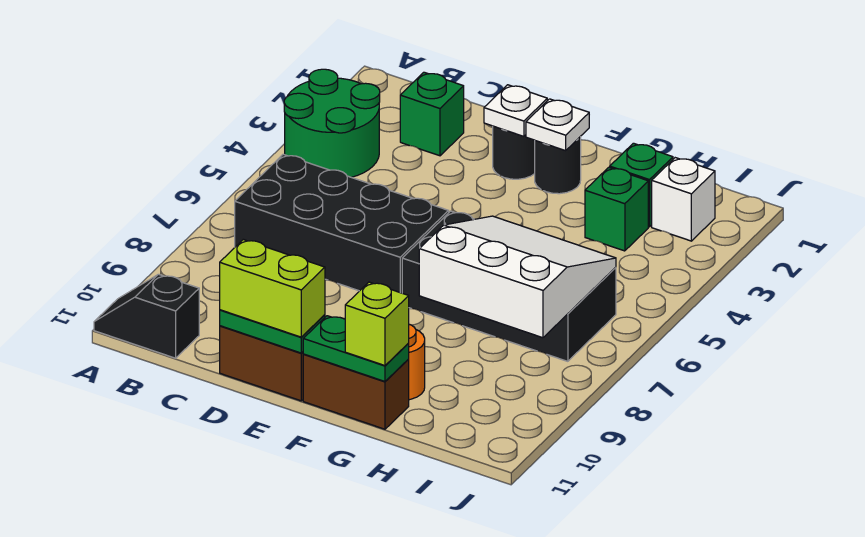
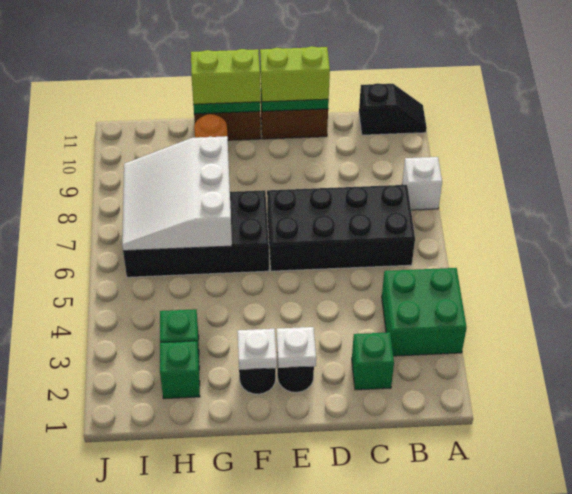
green round brick A3:B4 level 1 -> green brick A3:B4 level 1
white slope G6:I8 level 2 top 8 -> white slope G6:I8 level 2 top G
lime brick G11 level 3 -> lime brick F11:G11 level 3
white brick I2 level 1 -> white brick A8 level 1

